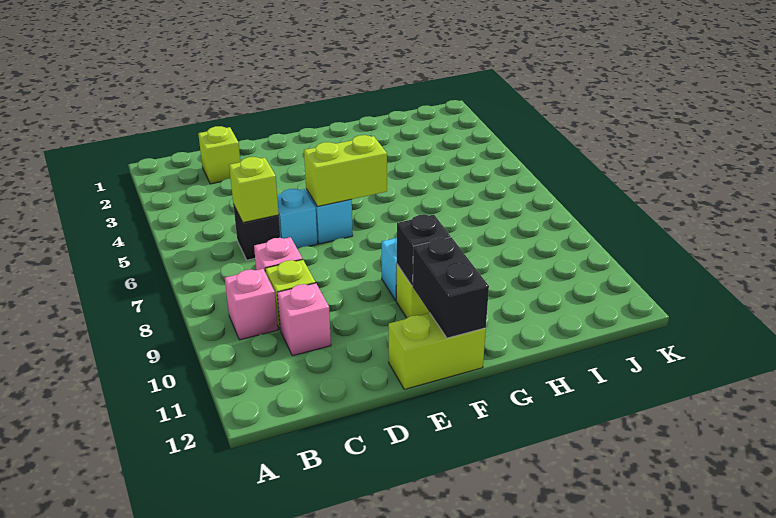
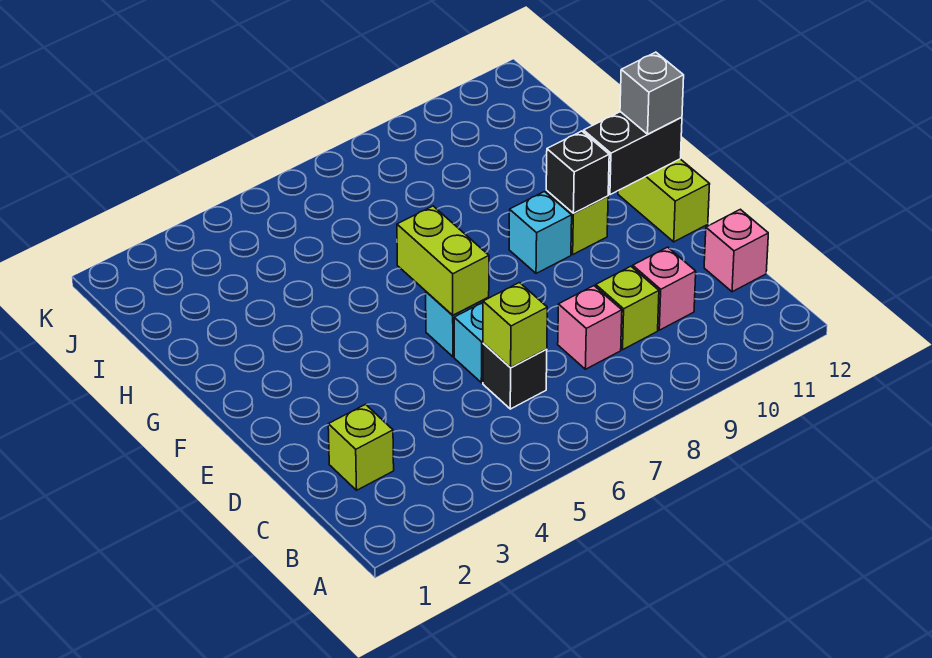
pink brick B9 level 1 -> pink brick C12 level 1
none -> grey brick F12 level 3

